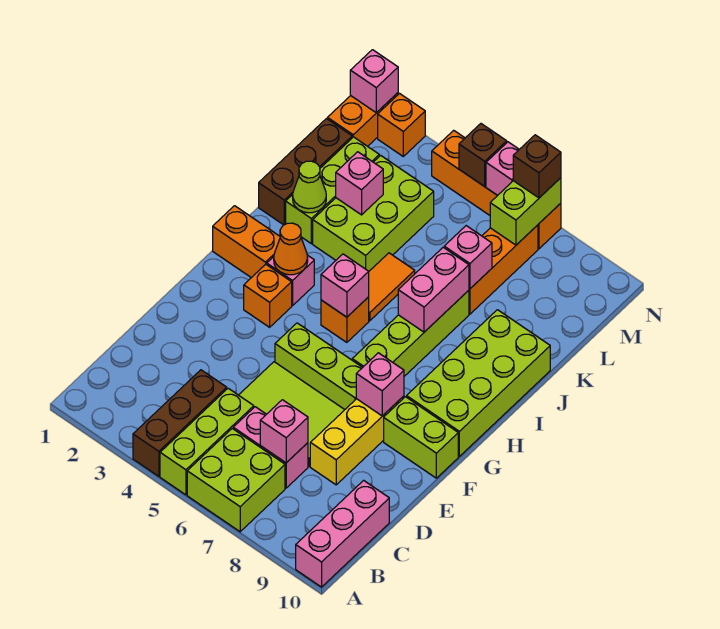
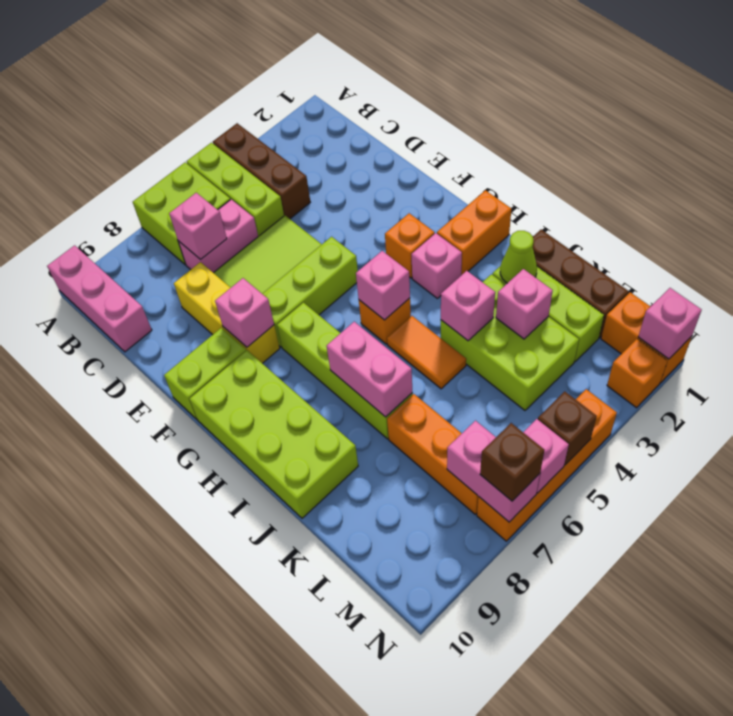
orange cone H3 level 2 -> none
pink brick K7 level 2 -> pink brick J4 level 2
lime brick M7:N7 level 2 -> pink brick M7:N7 level 2

